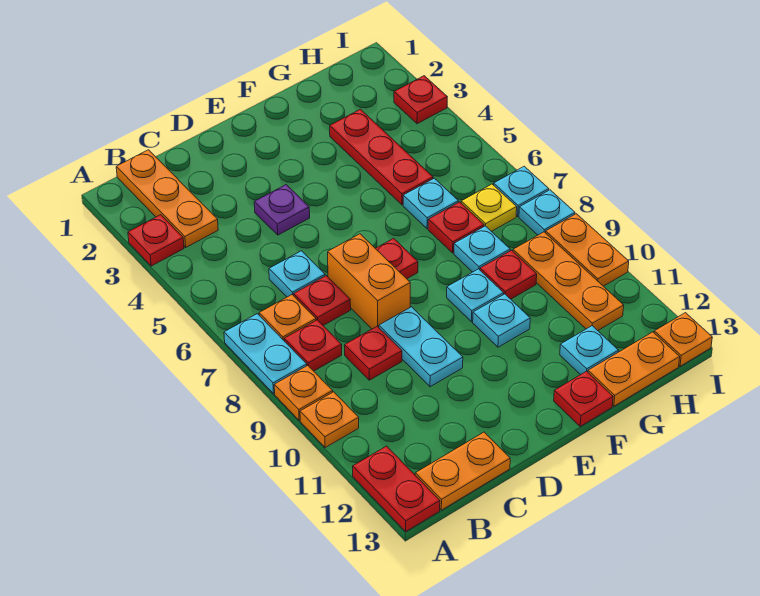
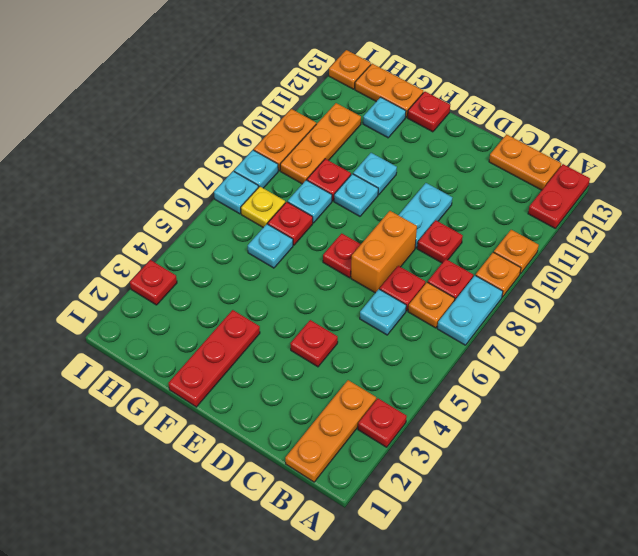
purple plate D4 level 1 -> red plate D4 level 1
red plate G3:G5 level 1 -> red plate F1:F3 level 1

